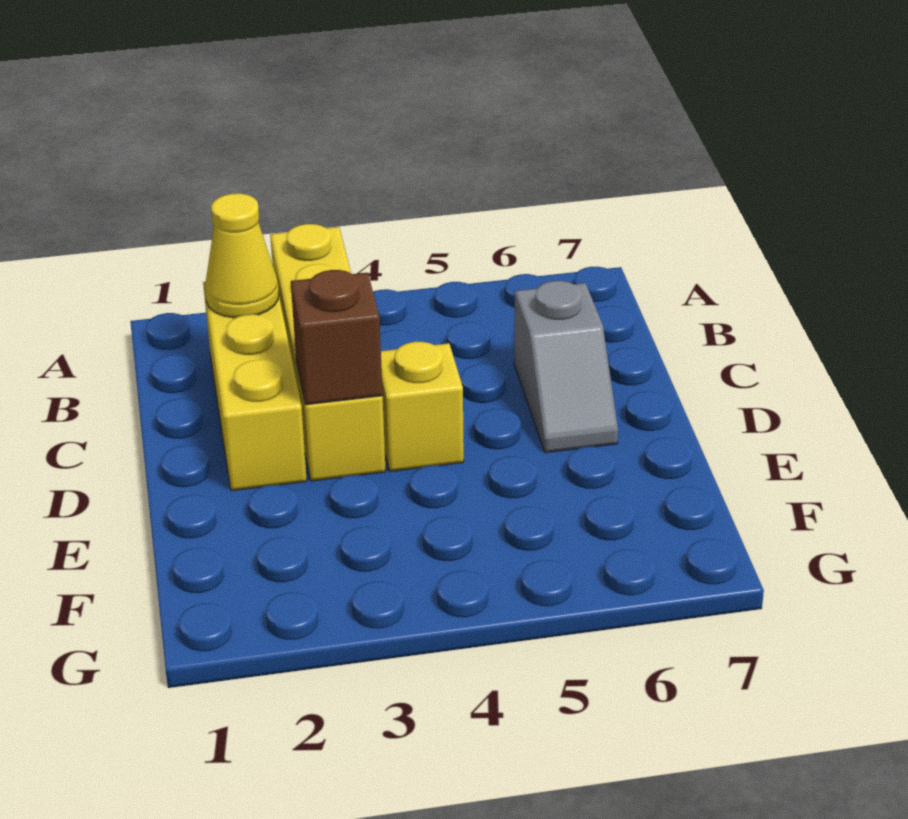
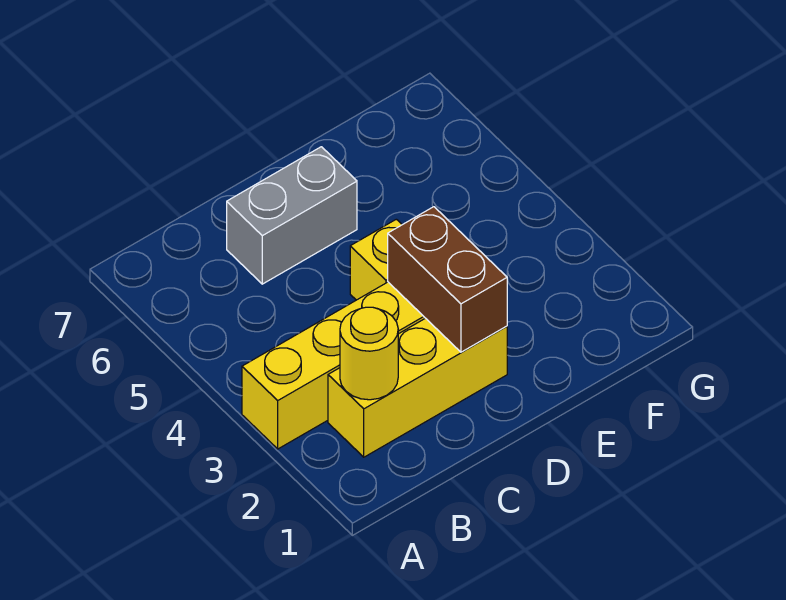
yellow cone B2 level 2 -> yellow round brick B2 level 2
grey slope C6:D6 level 1 top C -> grey brick C6:D6 level 1
brown brick D3 level 2 -> brown brick D2:D3 level 2

